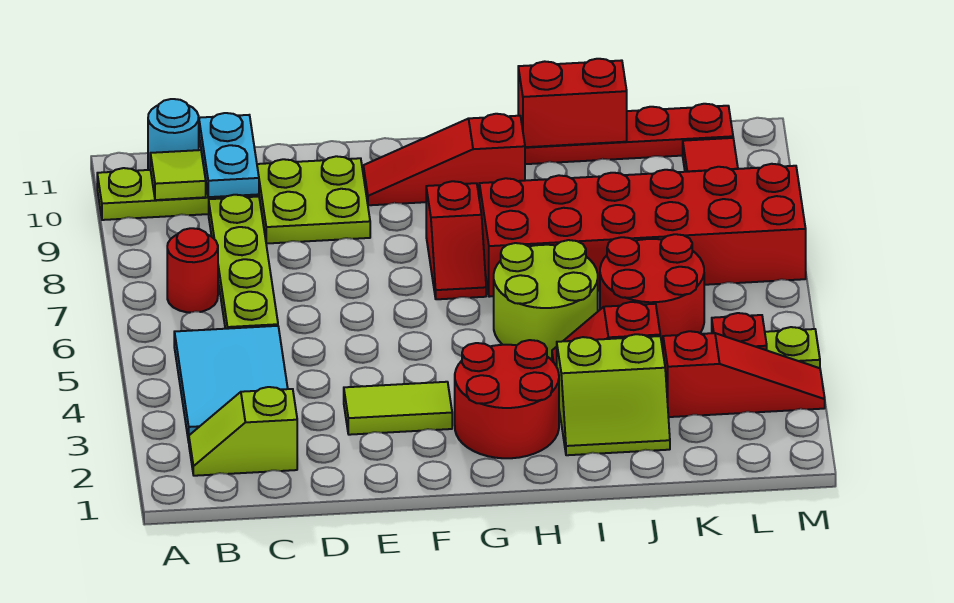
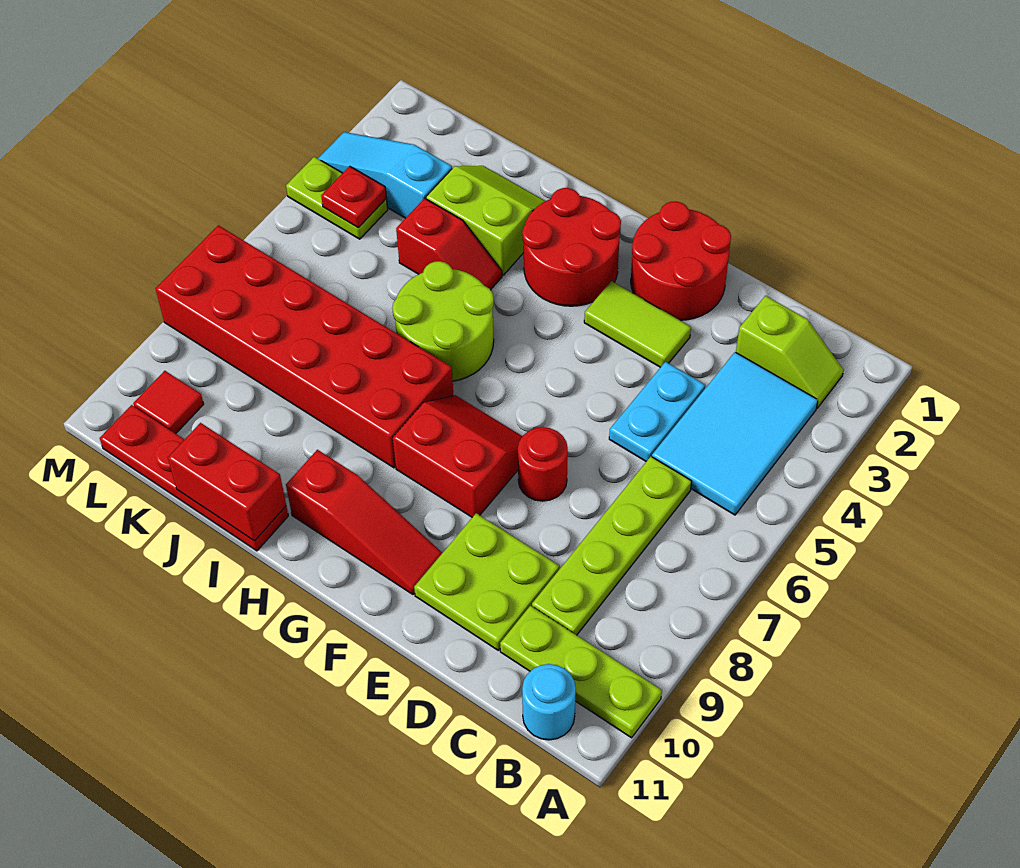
red round brick B7 level 1 -> red round brick E7 level 1
lime tile B10 level 2 -> none
cyan plate C10:C11 level 2 -> cyan plate D4:D5 level 1
red slope G7:G8 level 1 top 8 -> red slope F7:G8 level 1 top 8
red round brick J5:K6 level 1 -> red round brick E1:F2 level 1
red slope K3:M3 level 1 top K -> cyan slope K3:M3 level 1 top K

